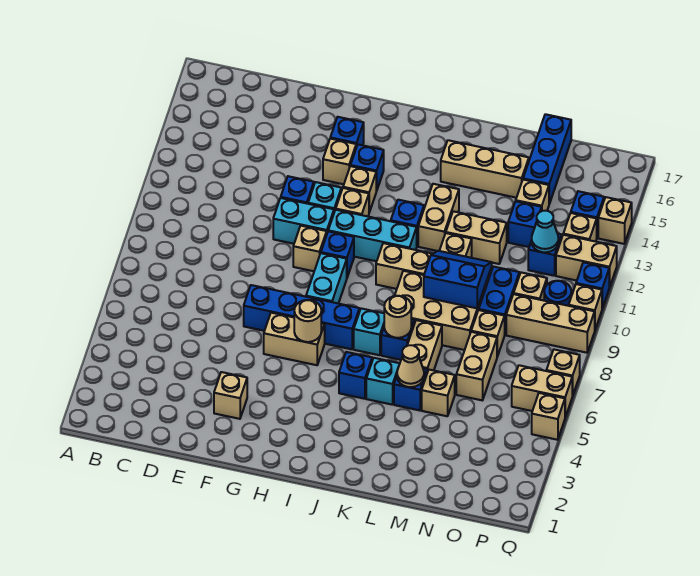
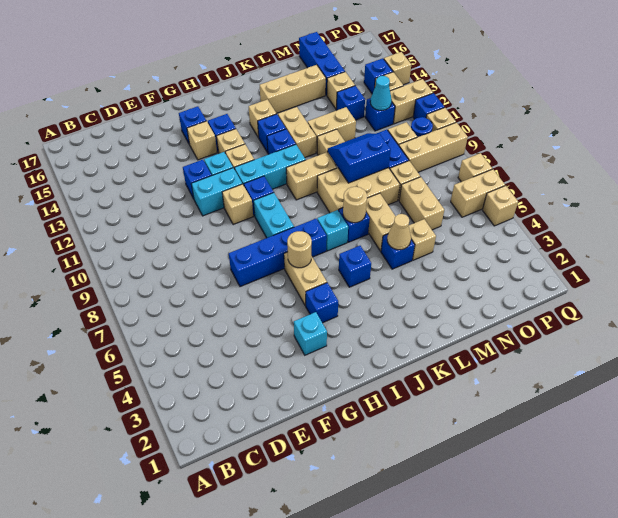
tan brick F3 level 1 -> tan brick J14 level 1
tan brick G6:H6 level 1 -> tan brick H5:H6 level 1
none -> blue brick H4 level 1
none -> blue brick J13 level 1
cyan brick K5 level 1 -> cyan brick G3 level 1

